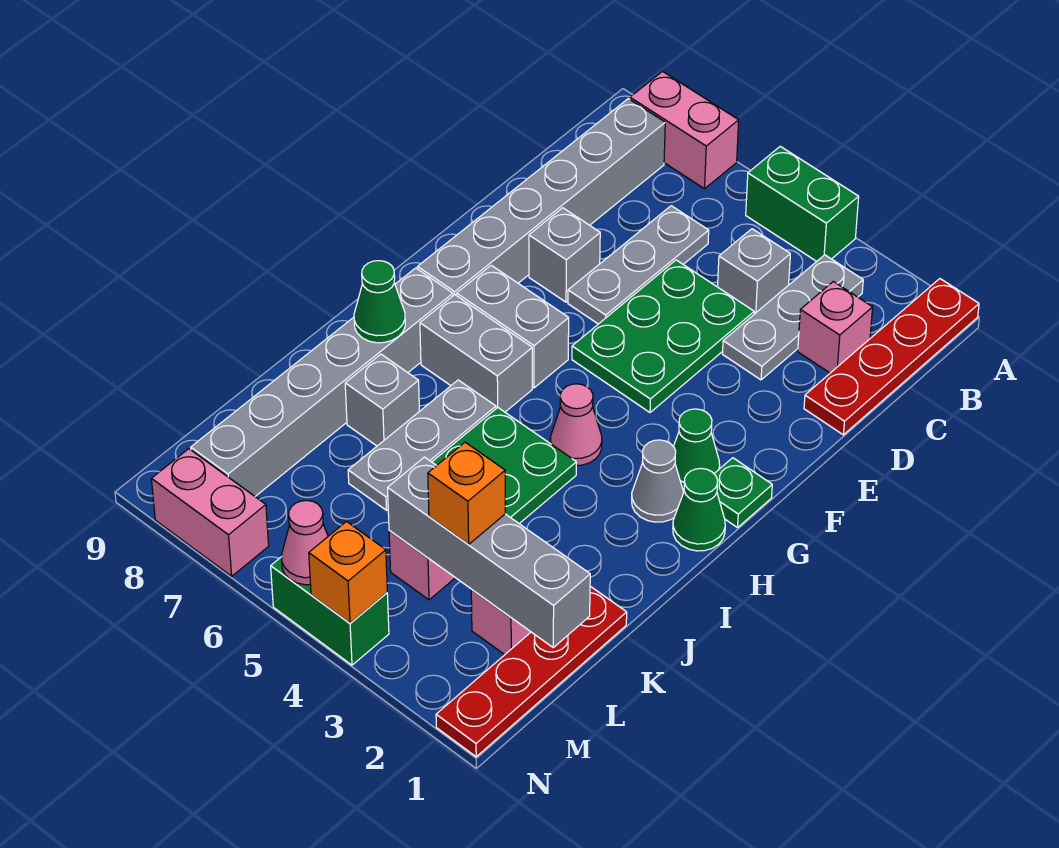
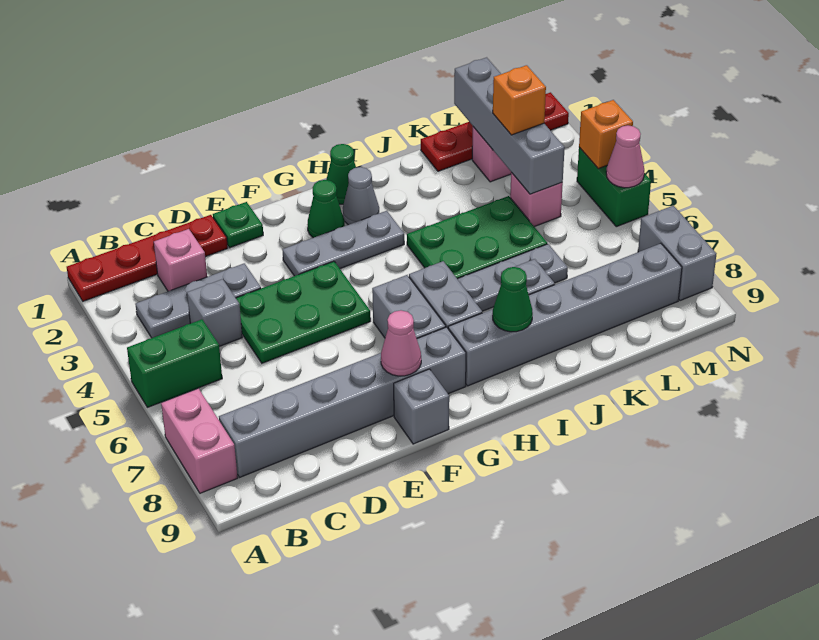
green brick A4:A5 level 1 -> green brick A5:B5 level 1
grey plate C6:E6 level 1 -> grey plate F3:H3 level 1
grey brick E7 level 1 -> grey brick F9 level 1
green plate G1 level 1 -> green plate E1 level 1
pink cone H4 level 1 -> pink cone F8 level 2
pink brick N7:N8 level 1 -> grey brick N7:N8 level 1

